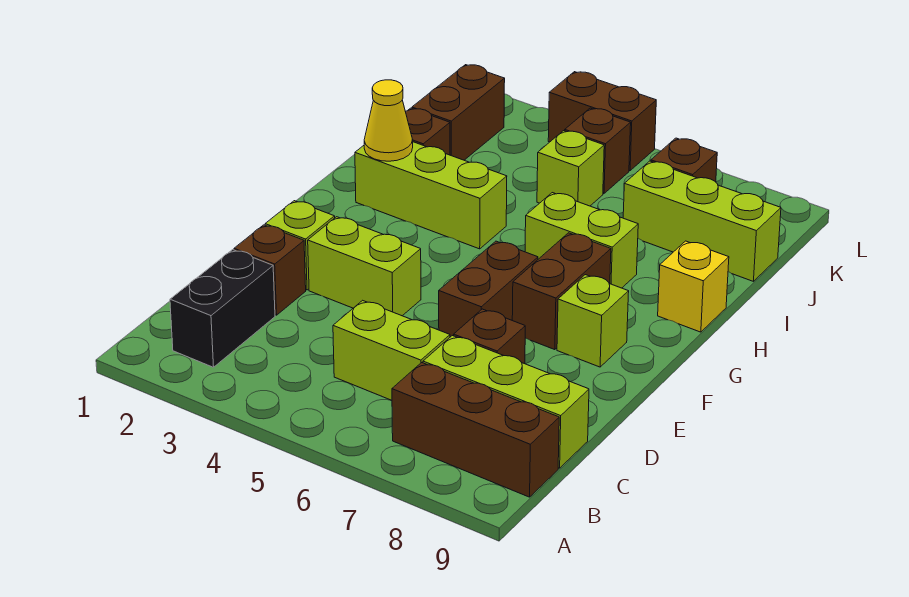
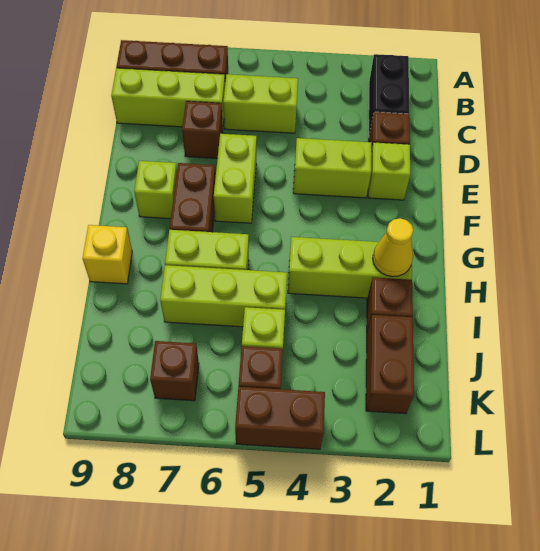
brown brick E6:F6 level 1 -> lime brick E6:F6 level 1
lime brick J7:J9 level 1 -> lime brick I5:I7 level 1

